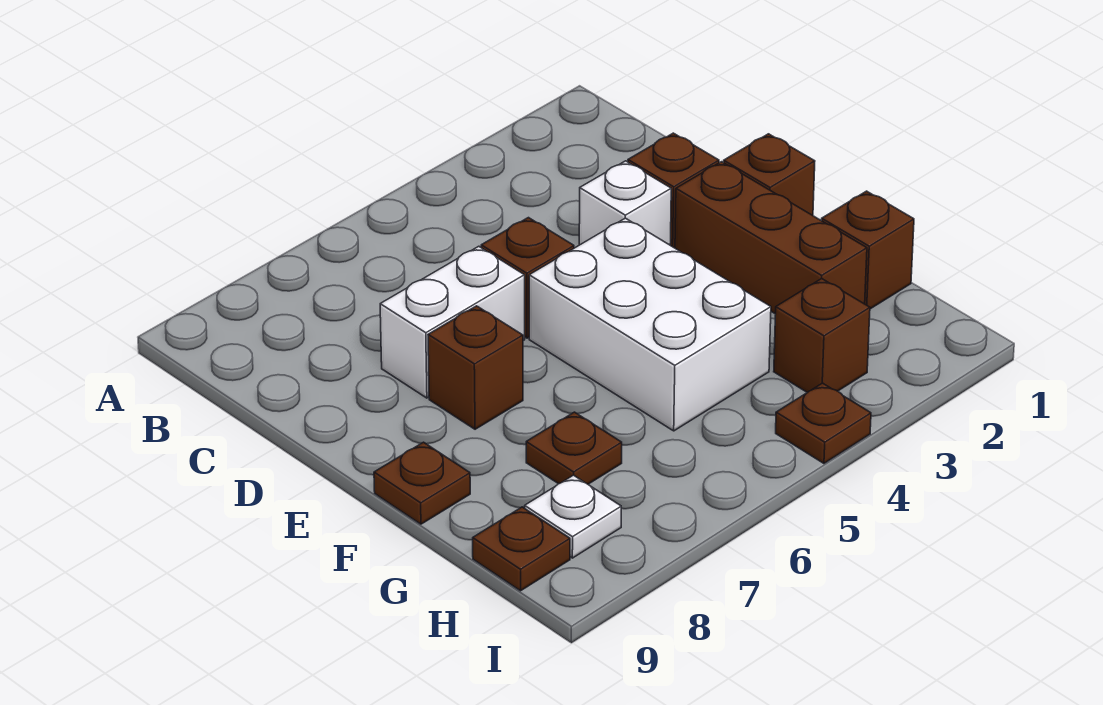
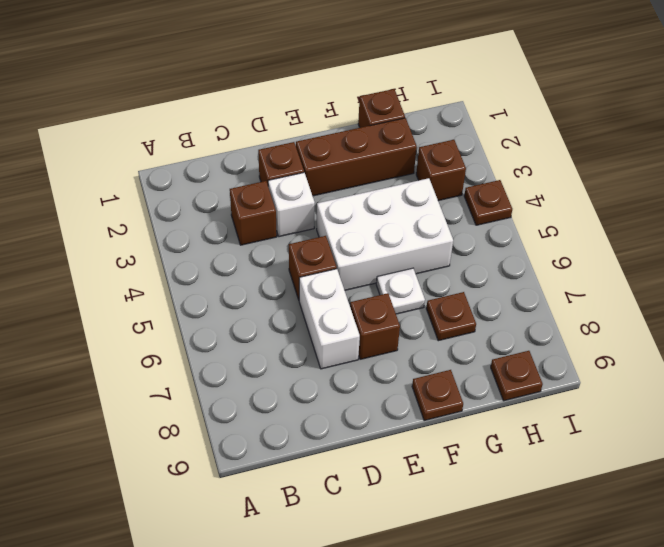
brown brick E1 level 1 -> brown brick C3 level 1
white plate H8 level 1 -> white plate F6 level 1

